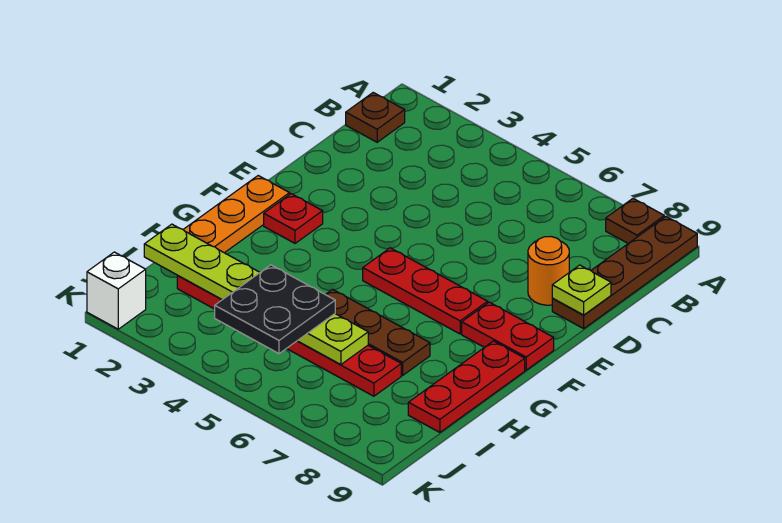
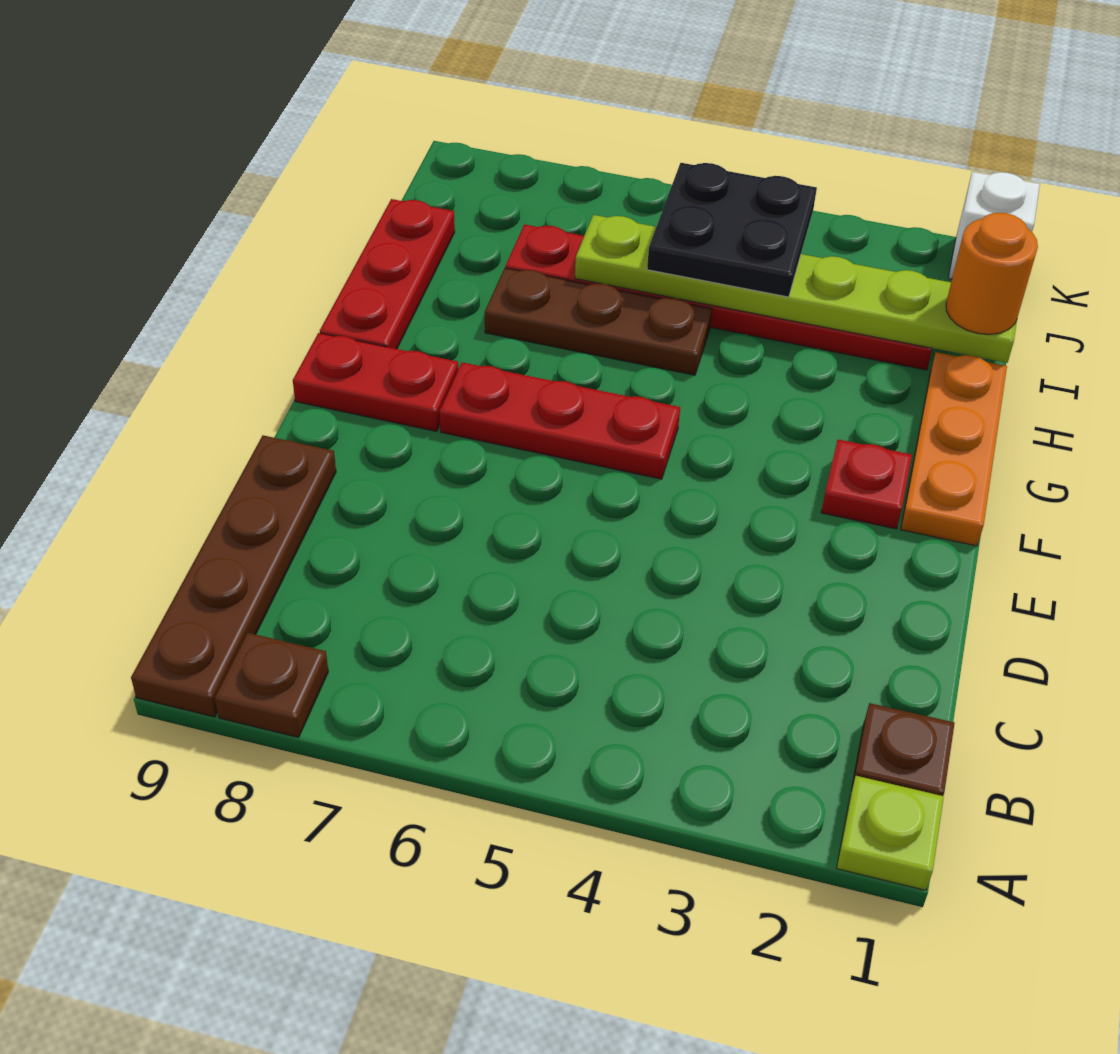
orange round brick D8 level 1 -> orange round brick I1 level 3
lime plate D9 level 2 -> lime plate A1 level 1

